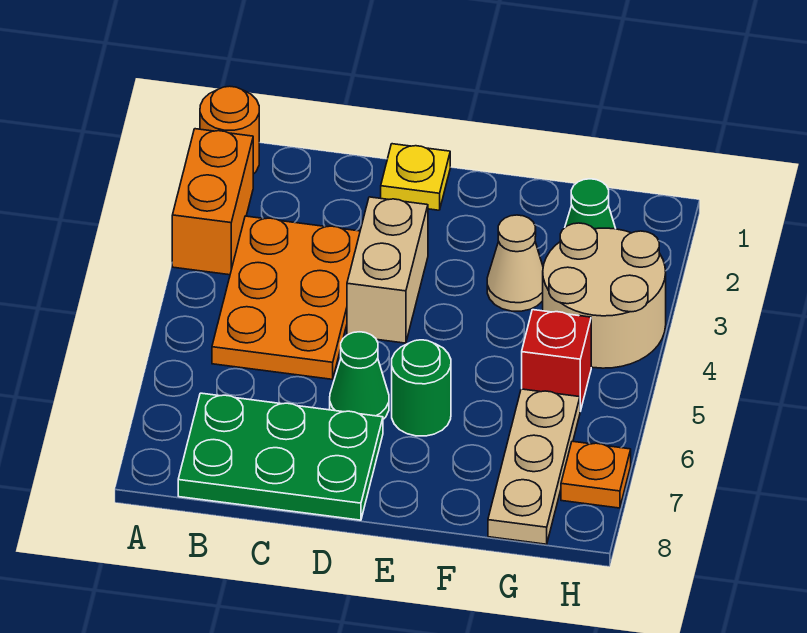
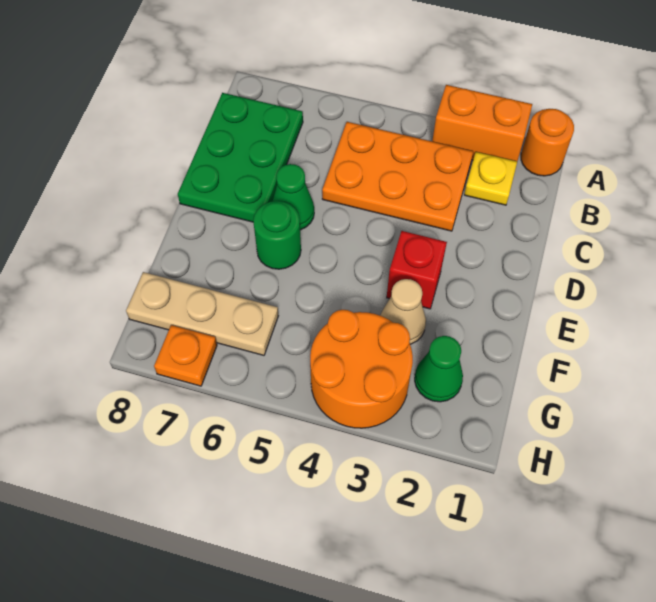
yellow plate D1 level 1 -> yellow plate B2 level 1
tan brick D3:D4 level 1 -> none
tan round brick G3:H4 level 1 -> orange round brick G3:H4 level 1
red brick G5 level 1 -> red brick E3 level 1

